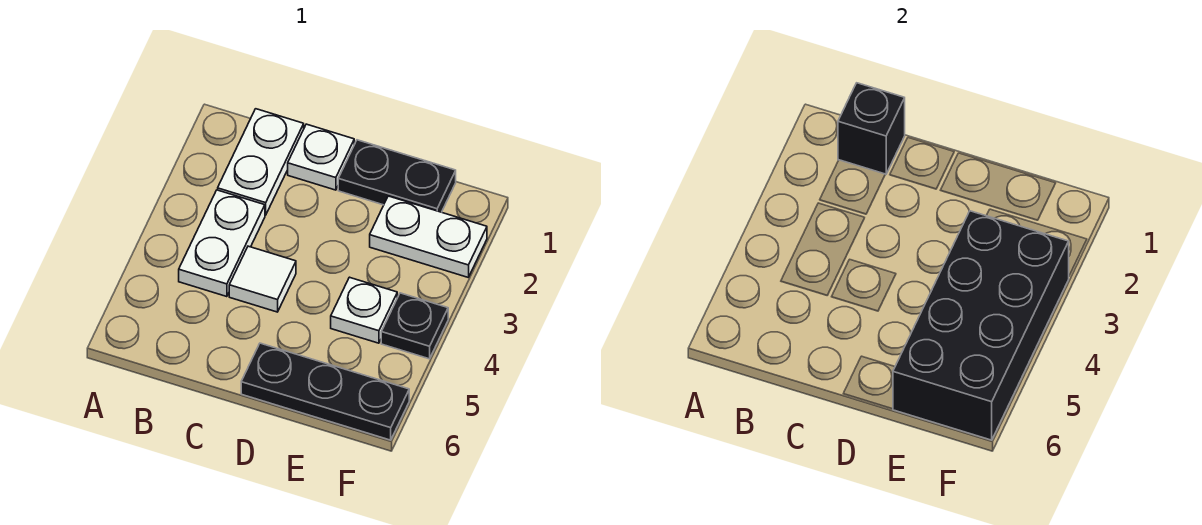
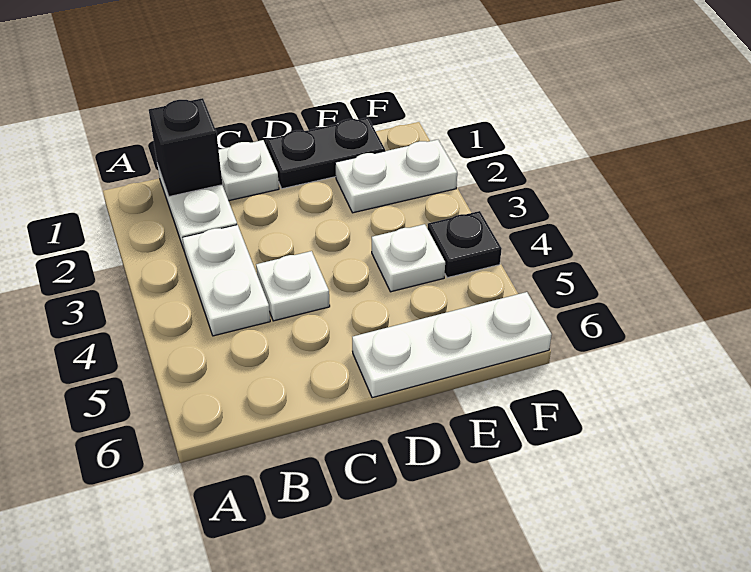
white tile C4 level 1 -> white plate C4 level 1
black plate D6:F6 level 1 -> white plate D6:F6 level 1
black brick E3:F6 level 2 -> none

